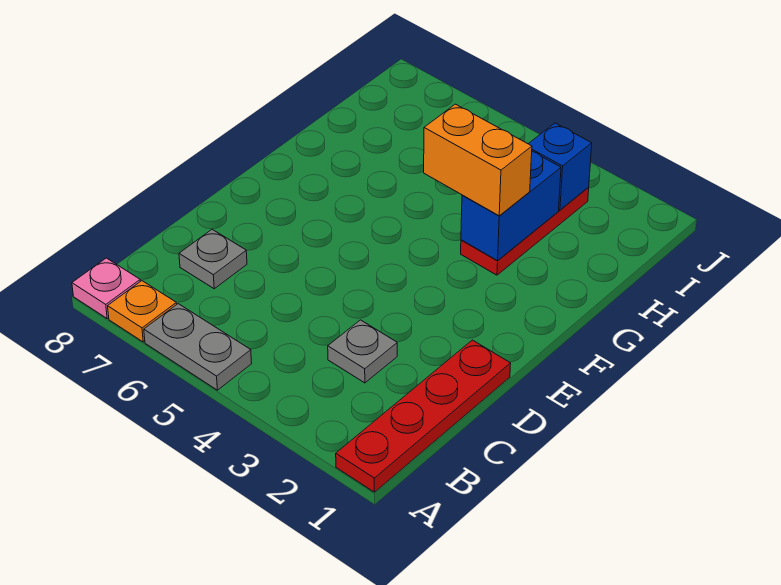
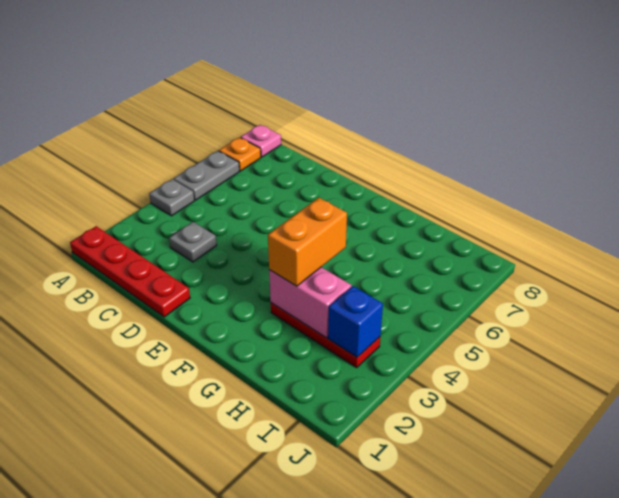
grey plate C7 level 1 -> grey plate A4 level 1
blue brick G3:H3 level 2 -> pink brick G3:H3 level 2

